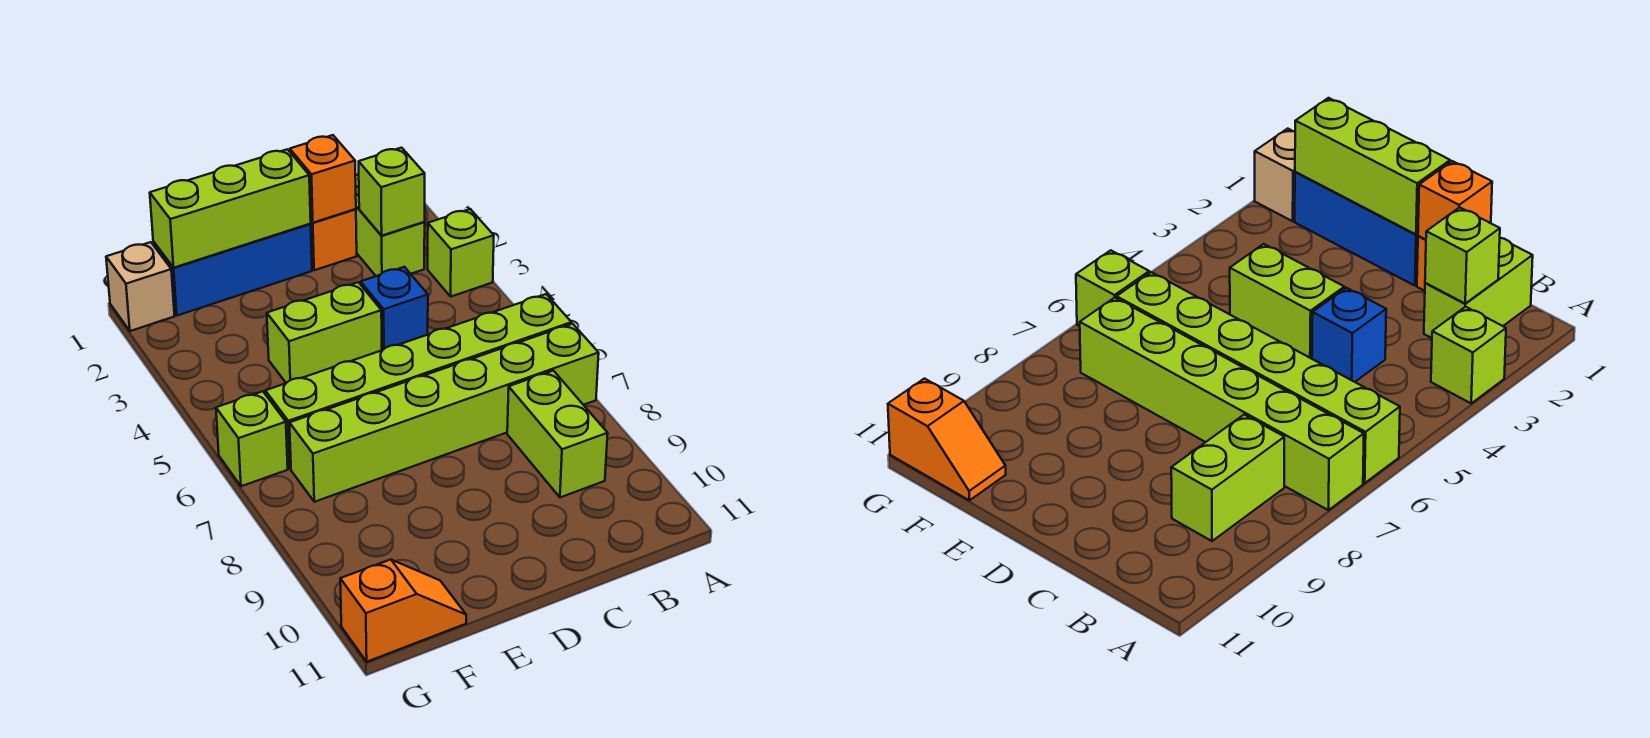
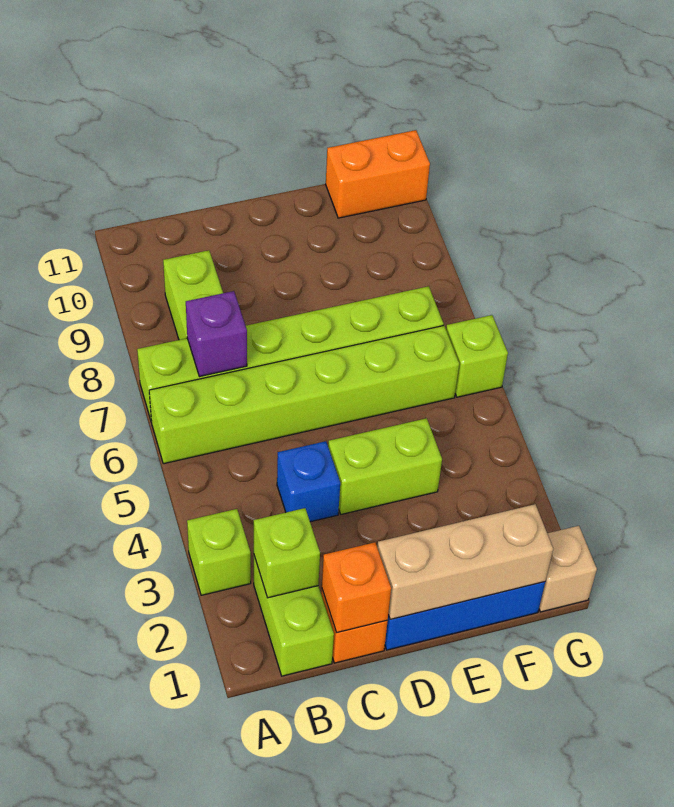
none -> purple brick B7 level 2
lime brick D1:F1 level 2 -> tan brick D1:F1 level 2
orange slope F11:G11 level 1 top G -> orange brick F11:G11 level 1

